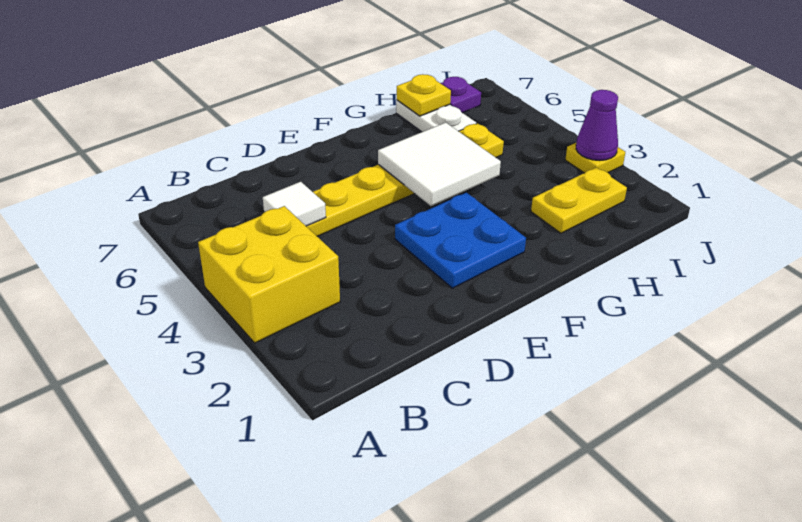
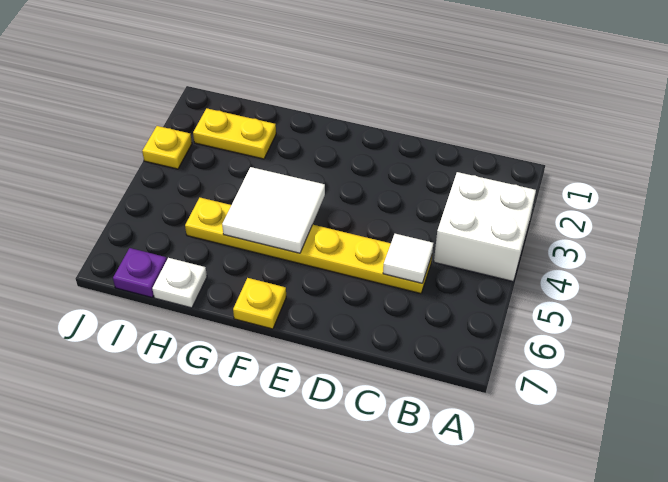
yellow brick A3:B4 level 1 -> white brick A3:B4 level 1
blue plate E2:F3 level 1 -> none
white plate H6:H7 level 1 -> white plate H7 level 1
yellow plate H7 level 2 -> yellow plate F7 level 1
purple cone J3 level 2 -> none

